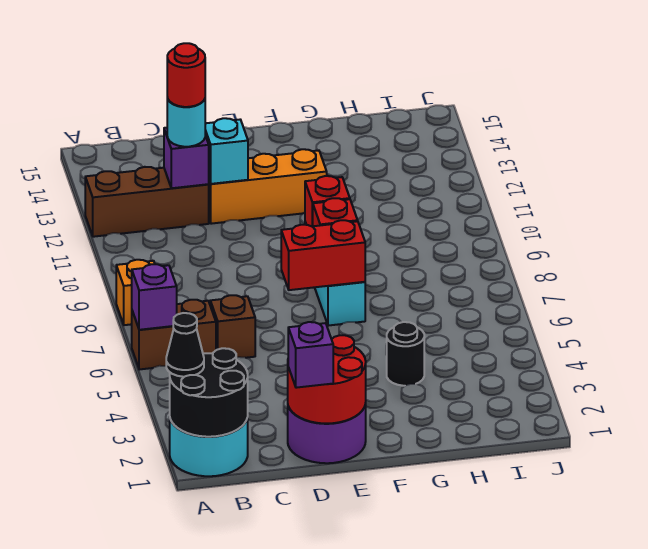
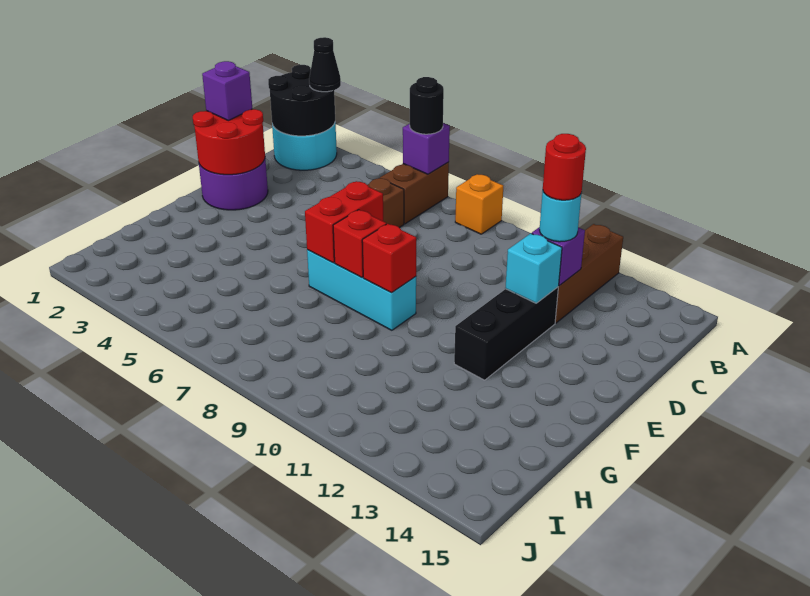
orange brick D12:F12 level 1 -> black brick D12:F12 level 1
black round brick G4 level 1 -> black round brick A6 level 3

